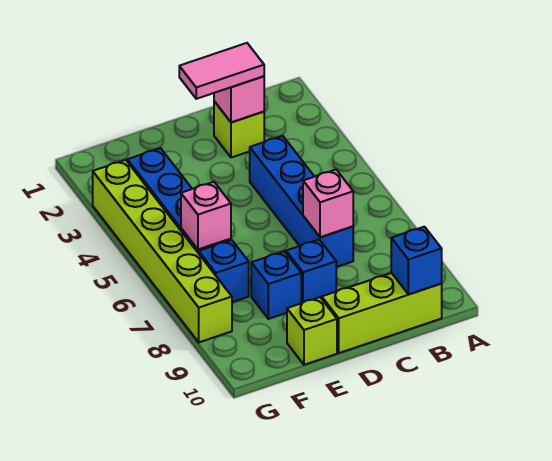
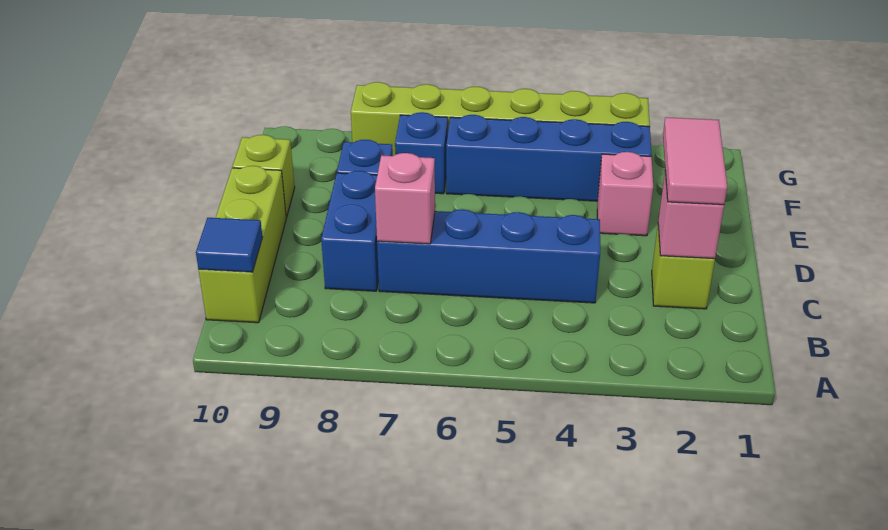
blue brick B10 level 2 -> blue tile B10 level 2
blue brick D8 level 1 -> blue brick C8:D8 level 1
pink brick F6 level 2 -> pink brick E3 level 1

